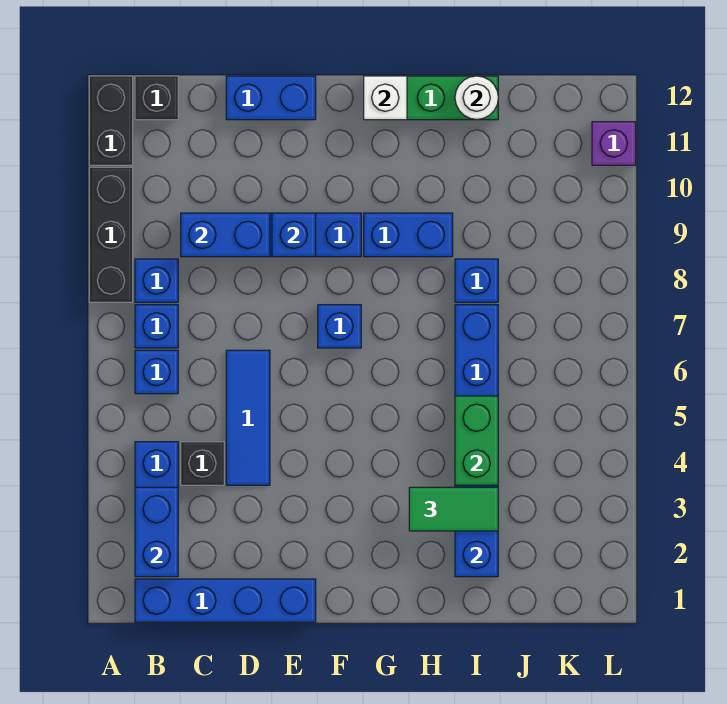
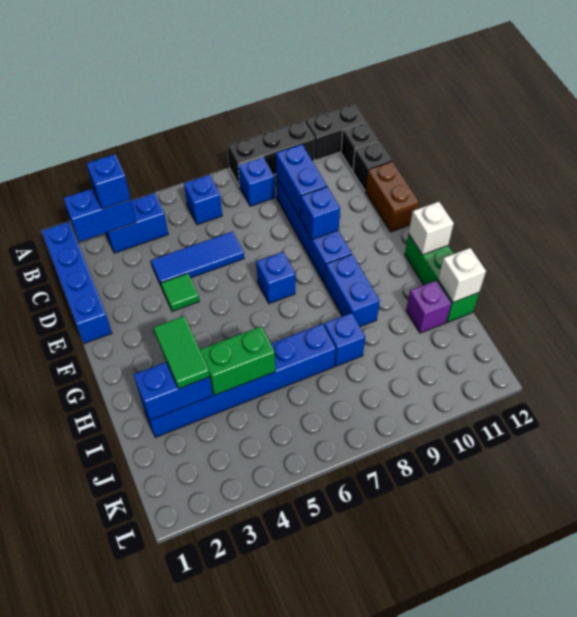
blue brick B7 level 1 -> blue brick B3 level 3
black brick C4 level 1 -> black brick C12 level 1
blue brick D12:E12 level 1 -> brown brick D12:E12 level 1
none -> green tile E4 level 1
white round brick I12 level 2 -> white brick I12 level 2
purple brick L11 level 1 -> purple brick I11 level 1

